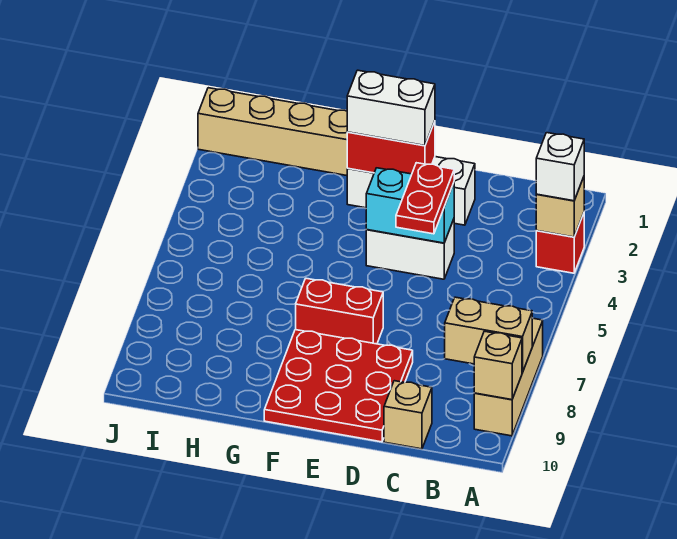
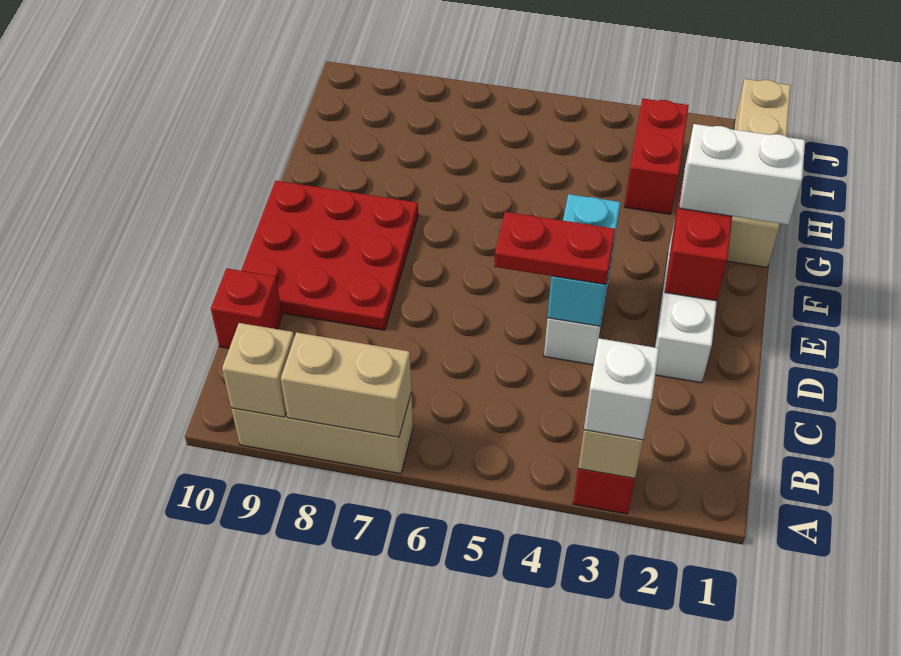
tan brick A8:B8 level 2 -> tan brick A7:A8 level 2
tan brick C10 level 1 -> red brick C10 level 1
white brick E2:F2 level 3 -> white brick F1:F2 level 3
red brick E7:F7 level 1 -> red brick H3:I3 level 1

